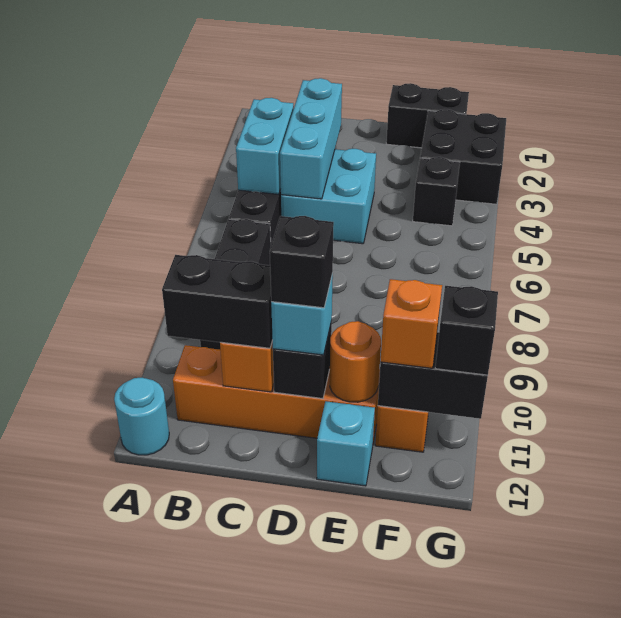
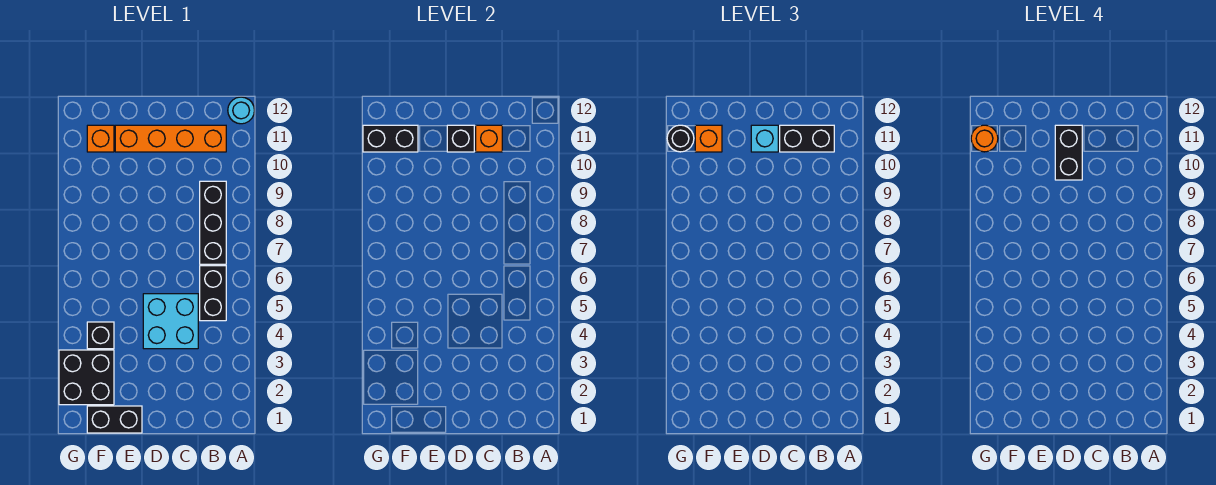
cyan brick B4:B5 level 2 -> none
cyan brick C3:C5 level 2 -> none
black brick D11 level 4 -> black brick D10:D11 level 4
orange round brick E11 level 2 -> orange round brick G11 level 4
cyan brick E12 level 1 -> none
black brick G11 level 3 -> black round brick G11 level 3

